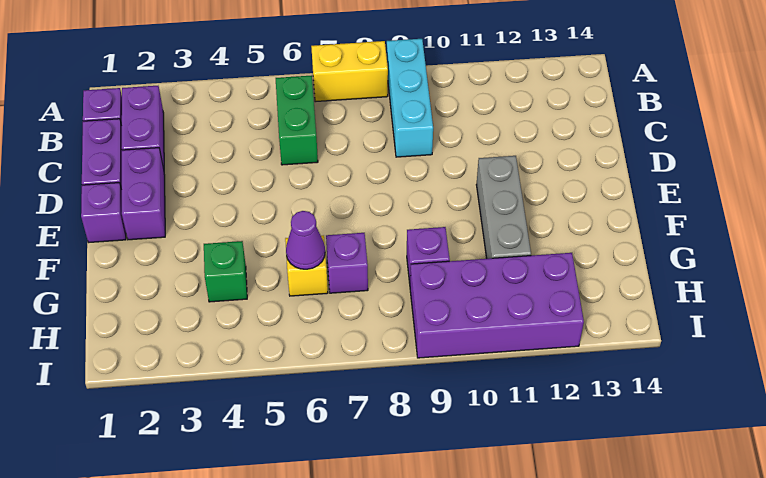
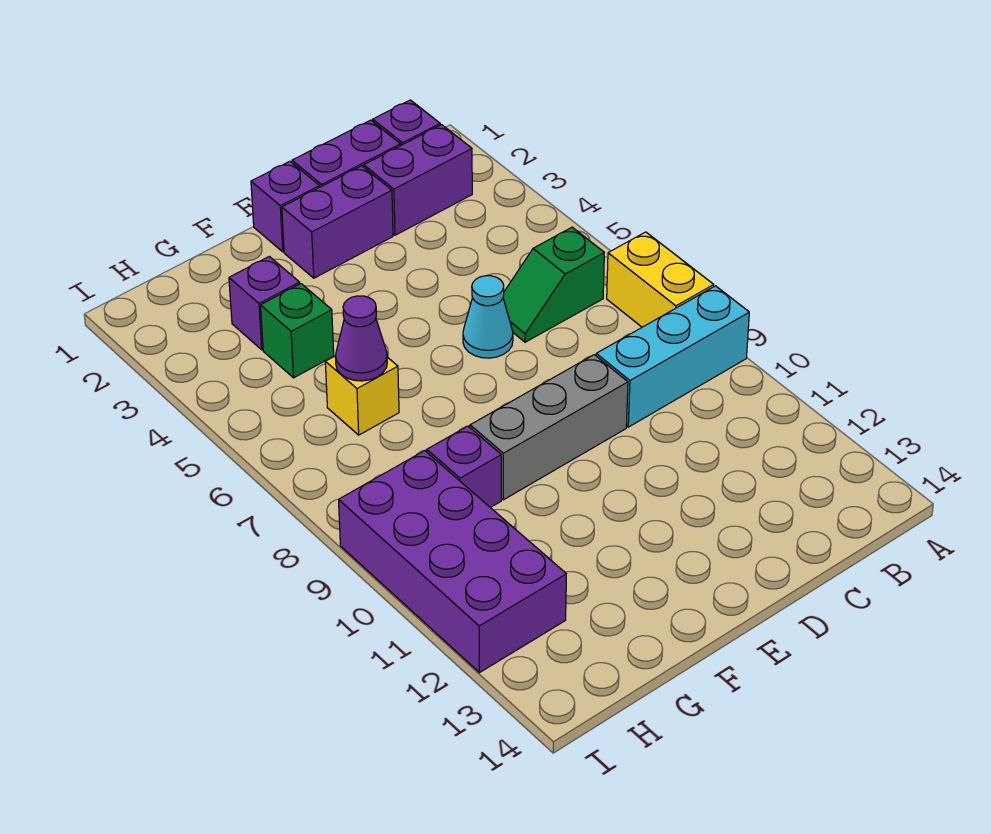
green brick B6:C6 level 1 -> green slope B6:C6 level 1 top B
none -> cyan cone D6 level 1
grey brick E11:G11 level 1 -> grey brick D9:F9 level 1
purple brick G7 level 1 -> purple brick G3 level 1

